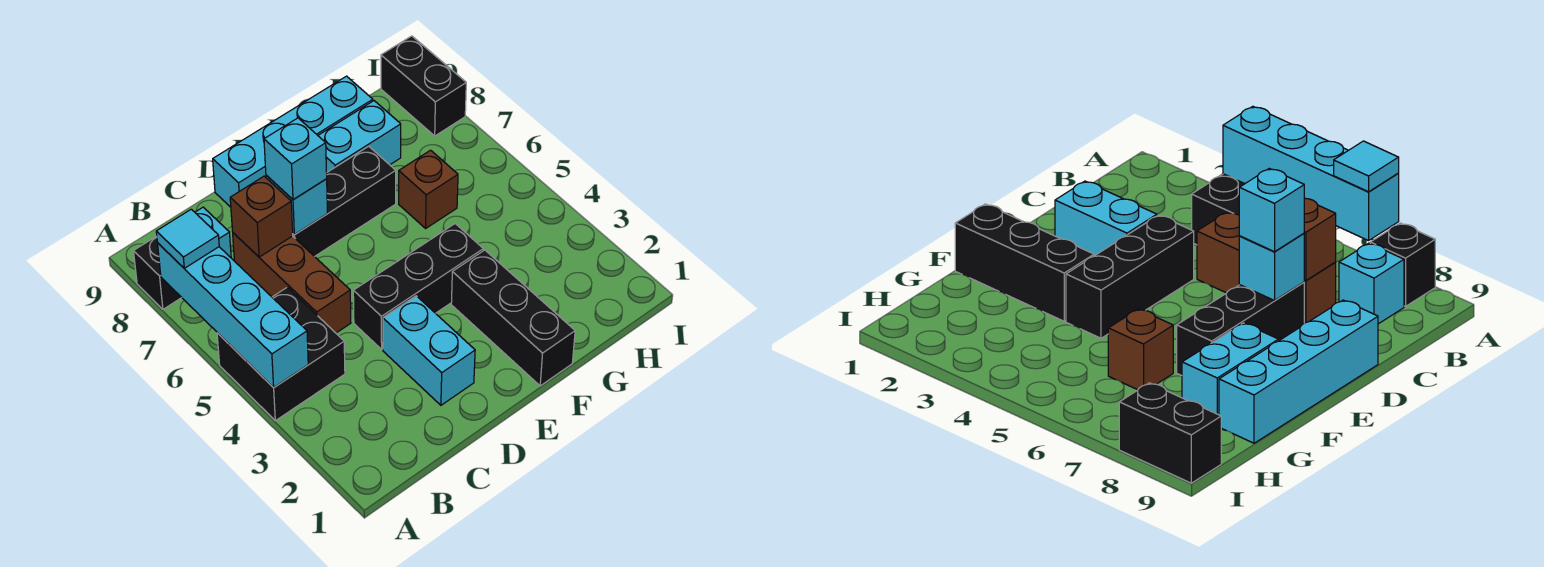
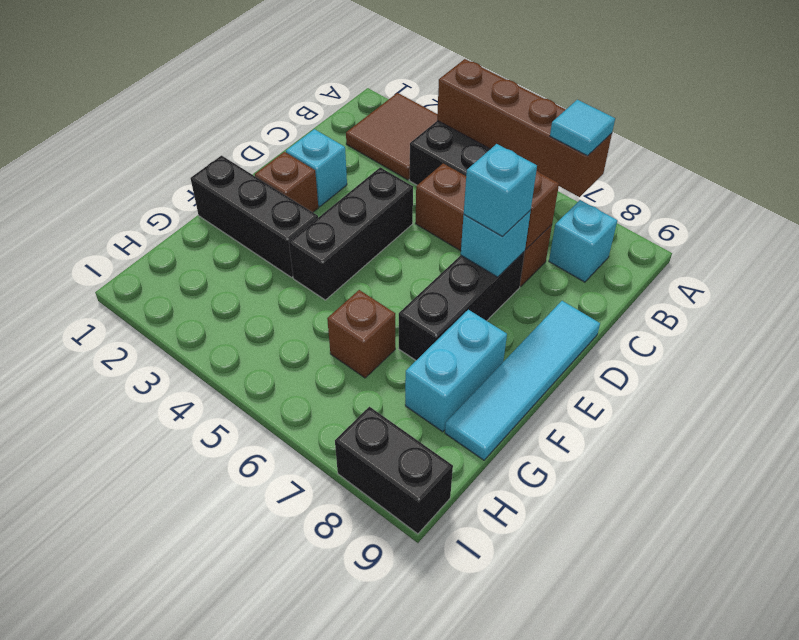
none -> brown tile A2:B3 level 1
cyan brick A4:A7 level 2 -> brown brick A4:A7 level 2
black brick A8 level 1 -> none
cyan brick D2:D3 level 1 -> cyan brick D2 level 1
cyan brick D9:G9 level 1 -> cyan tile D9:G9 level 1
none -> brown brick E2 level 1

